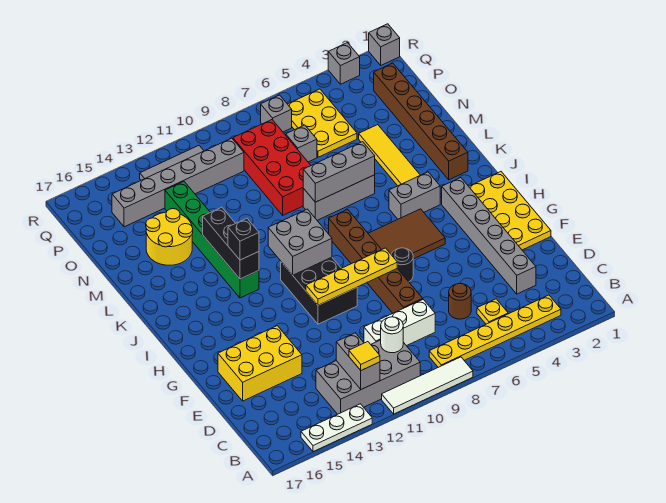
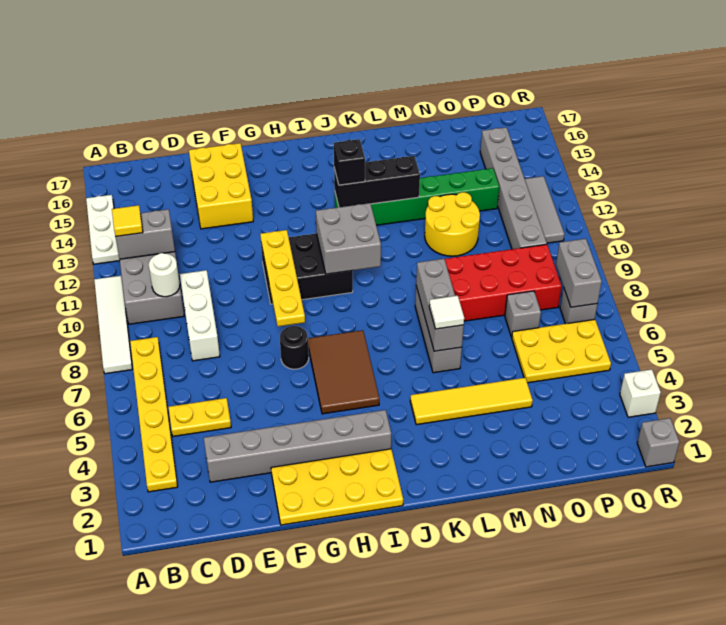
yellow plate C5 level 1 -> yellow plate C5:D5 level 1
brown round brick D6 level 1 -> none
brown brick E8:J8 level 1 -> none
grey brick J4:J5 level 1 -> grey brick Q7:Q8 level 2
brown brick K2:P2 level 1 -> none
none -> white tile L6 level 3
yellow round brick M14:N15 level 1 -> yellow round brick M11:N12 level 1
grey brick R3 level 1 -> white brick R3 level 1

